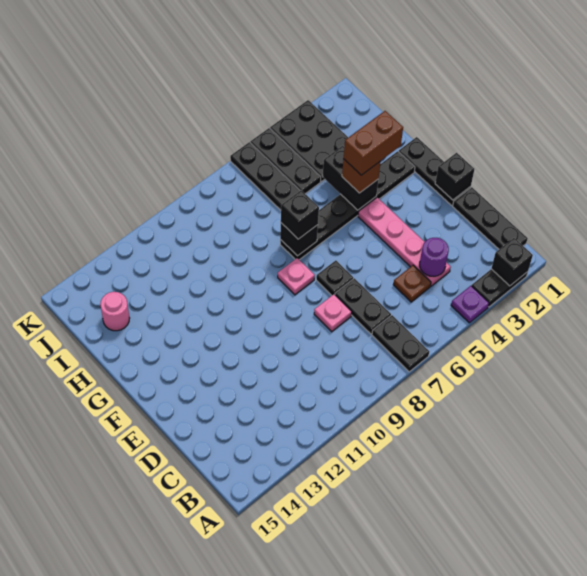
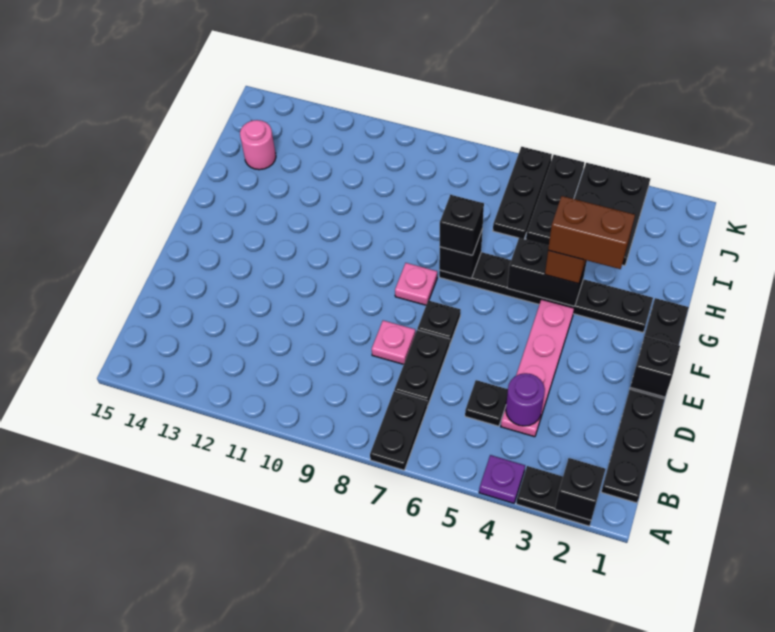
brown plate C5 level 1 -> black plate C5 level 1
black brick G4:H4 level 2 -> black brick G4:G5 level 2

